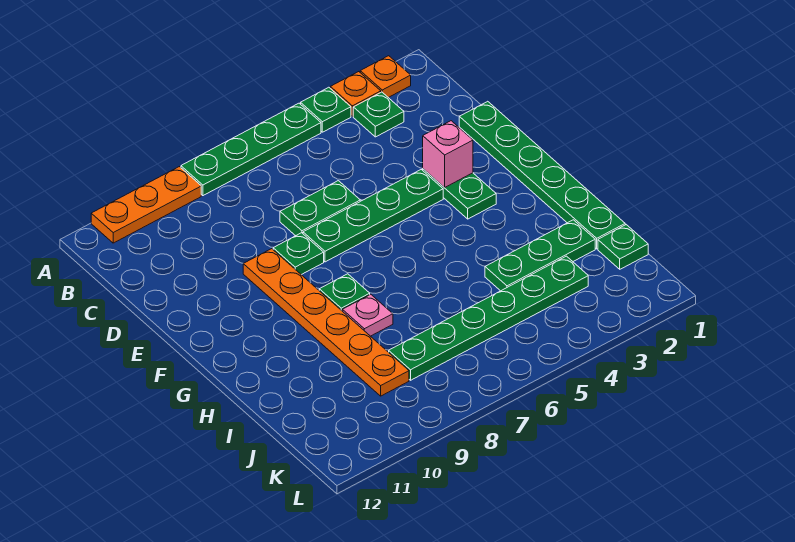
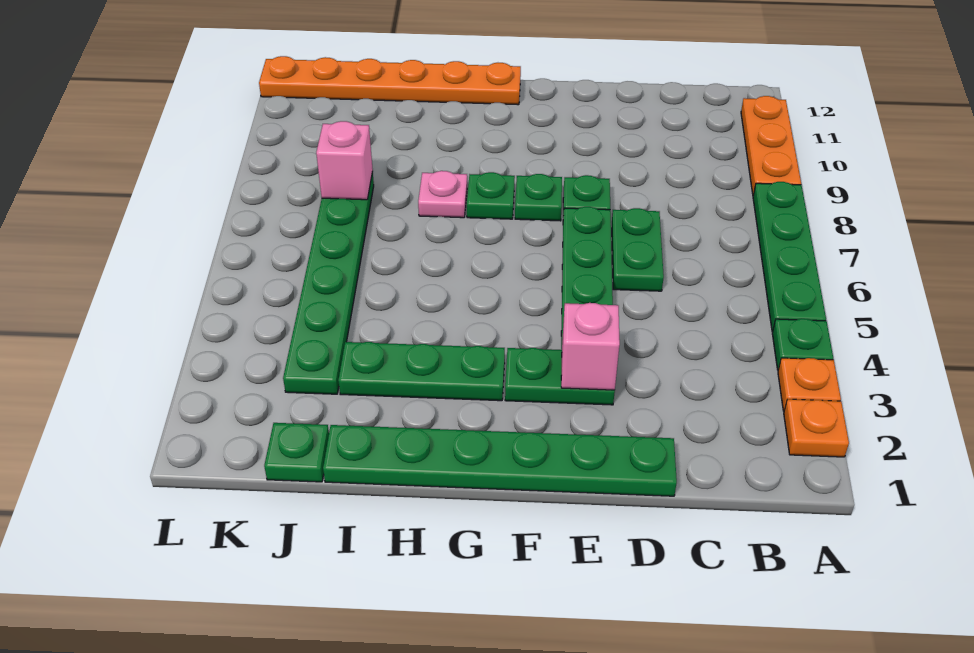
green plate B3 level 1 -> green plate F8 level 1
orange plate E9:J9 level 1 -> orange plate G12:L12 level 1
green plate I2:I4 level 1 -> green plate G3:I3 level 1
none -> pink brick J8 level 2

